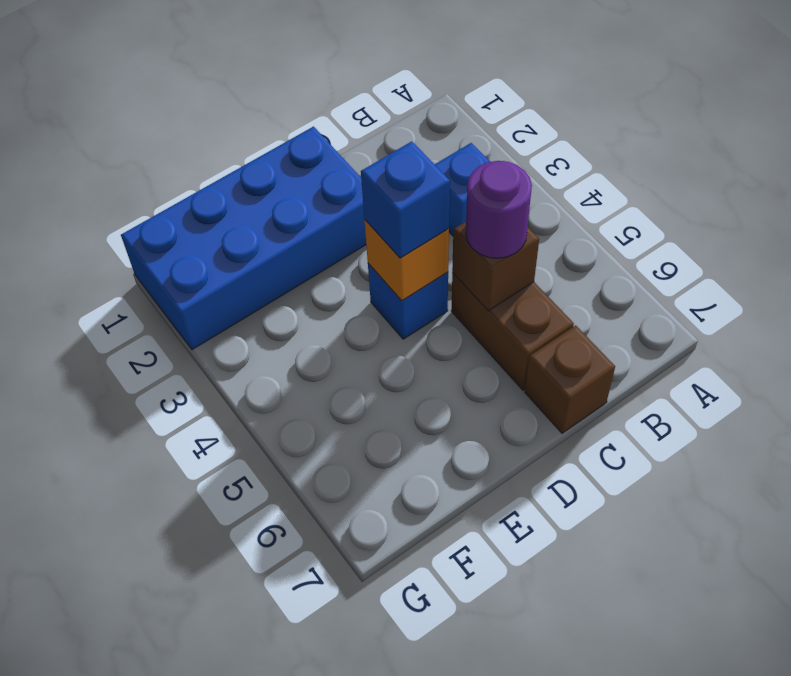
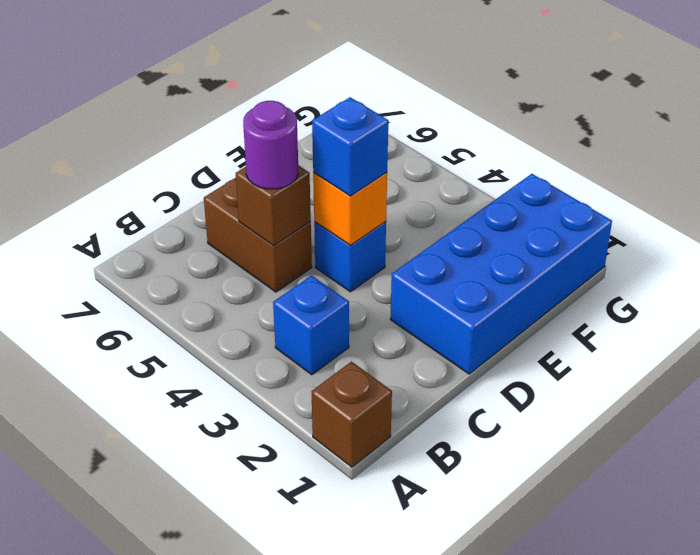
brown brick C7 level 1 -> brown brick A1 level 1

